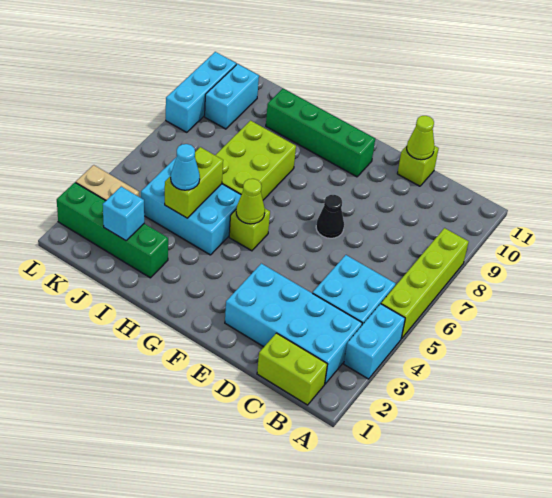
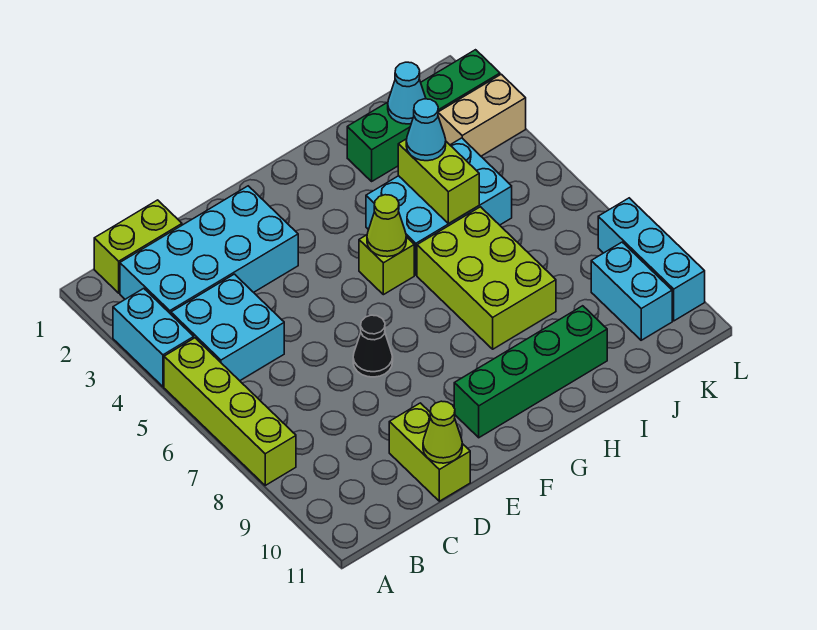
lime brick D11 level 1 -> lime brick D10:D11 level 1
cyan brick J2 level 2 -> cyan cone J2 level 2

